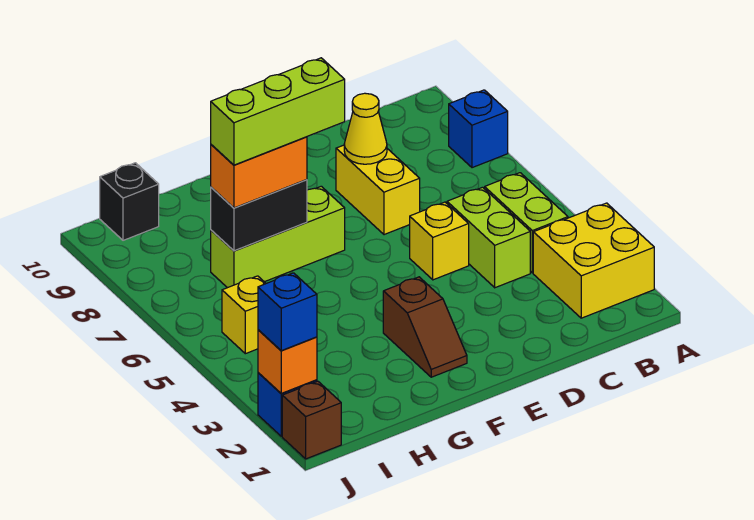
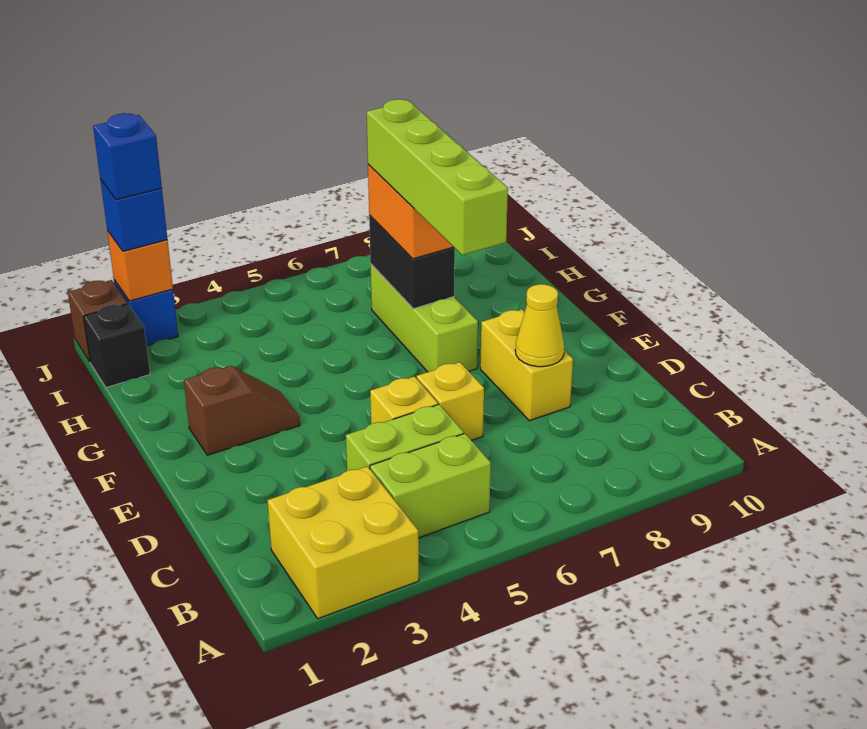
blue brick A8 level 1 -> blue brick J2 level 4
yellow brick D7:D8 level 1 -> yellow brick D8:E8 level 1
brown slope F2:F3 level 1 top 3 -> brown slope F2:F3 level 1 top 2
lime brick F7:H7 level 4 -> lime brick E7:H7 level 4
yellow brick I5 level 1 -> yellow brick D6 level 1
black brick I10 level 1 -> black brick I1 level 1

